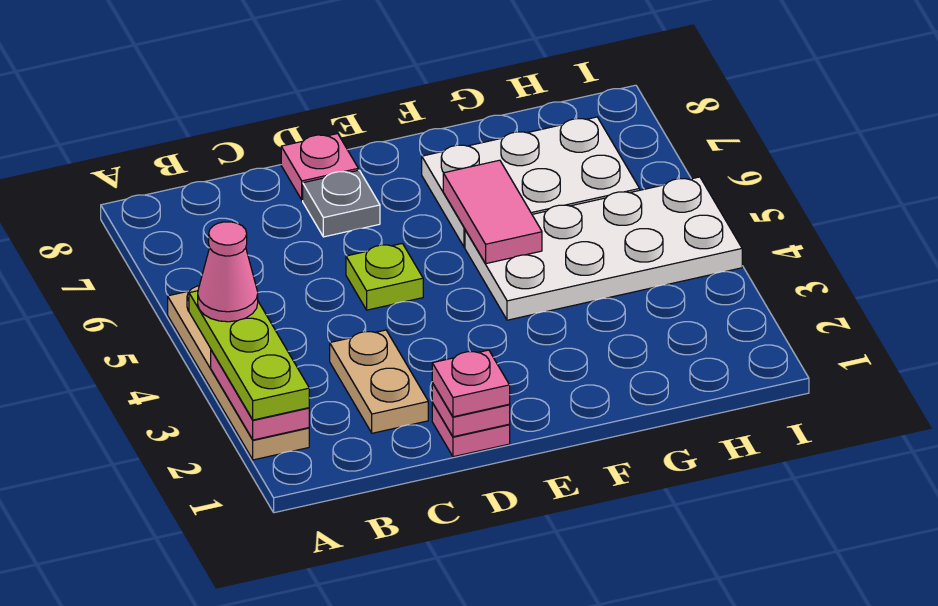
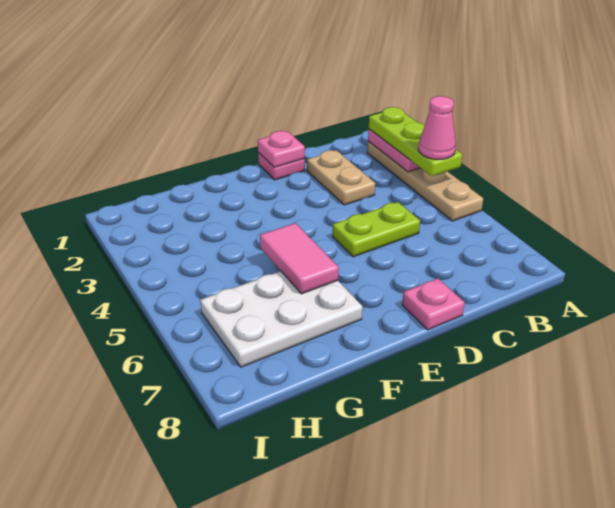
pink plate D1 level 3 -> none
lime plate D5 level 1 -> lime plate C5:D5 level 1
grey plate D7 level 1 -> none
white plate F4:I5 level 1 -> none

